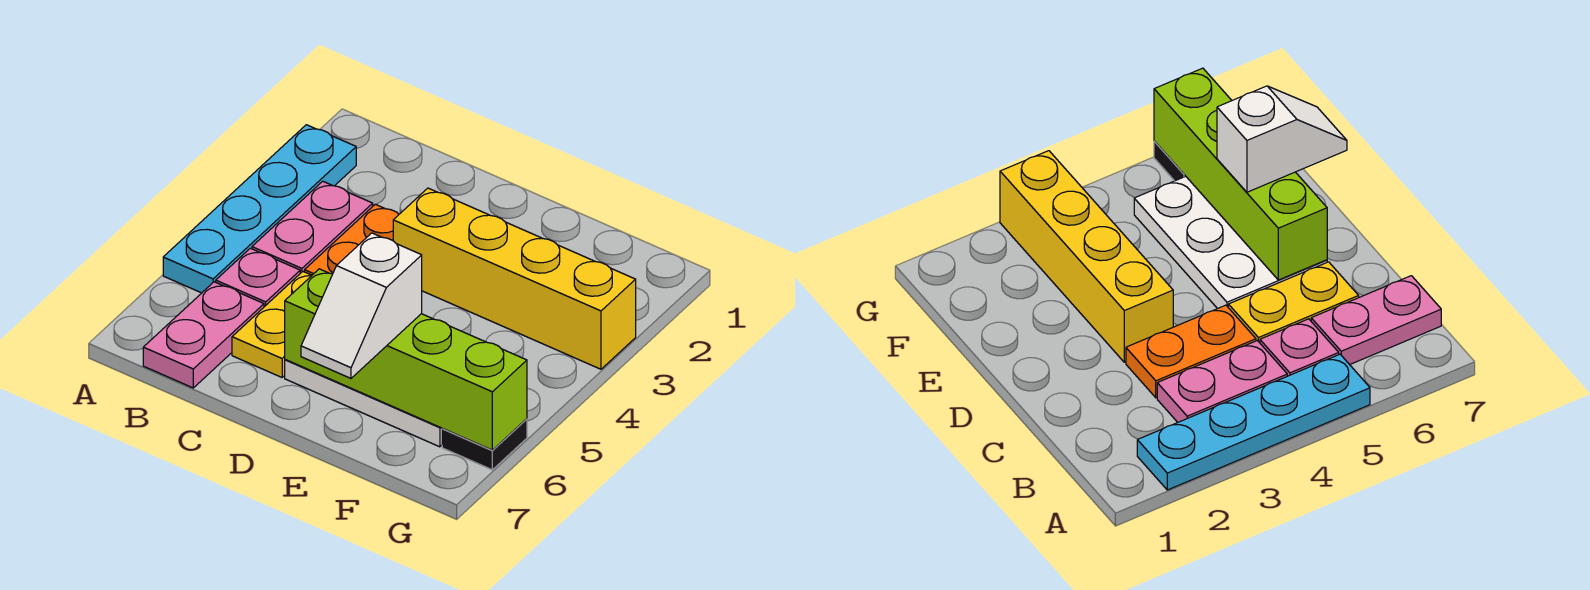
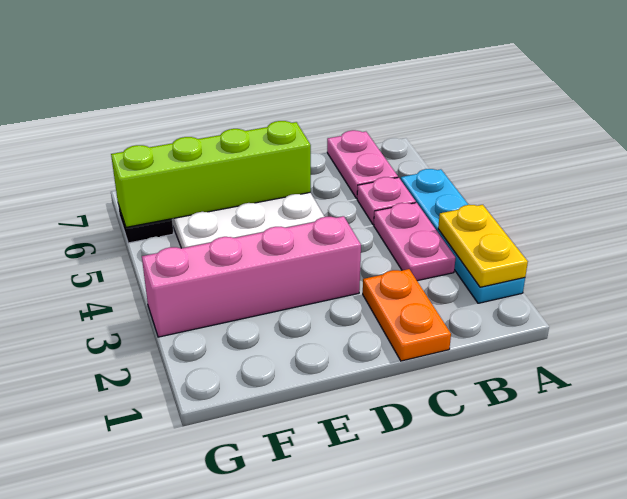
orange plate C3:C4 level 1 -> orange plate C1:C2 level 1
yellow plate C5:C6 level 1 -> yellow plate A2:A3 level 2
yellow brick D3:G3 level 1 -> pink brick D3:G3 level 1
white slope E6:E7 level 3 top 6 -> none

